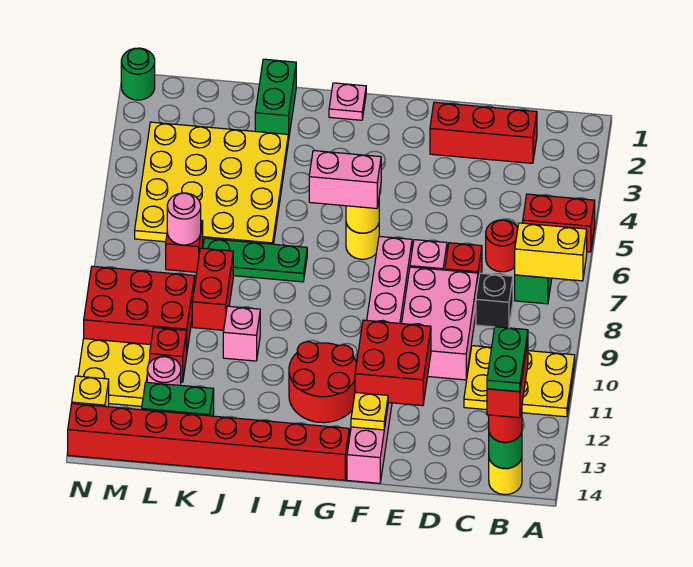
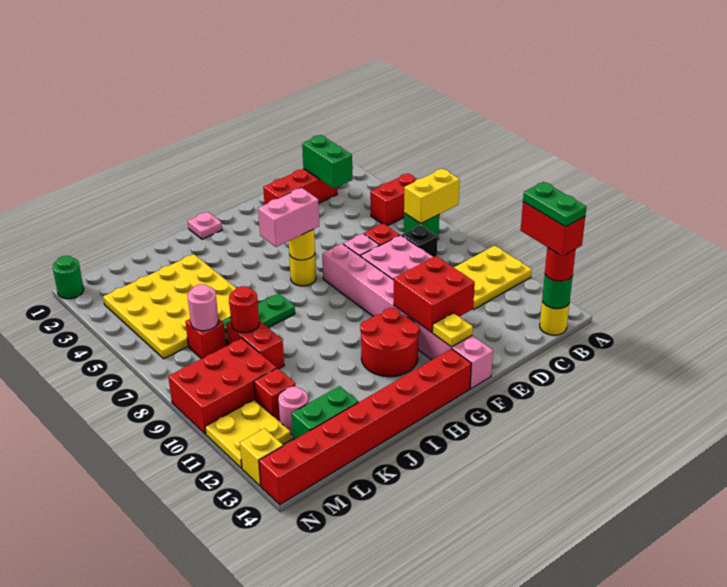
red round brick C6 level 1 -> red round brick K8 level 2
green brick J1:J2 level 1 -> green brick C2:C3 level 2
pink brick J10 level 1 -> none

